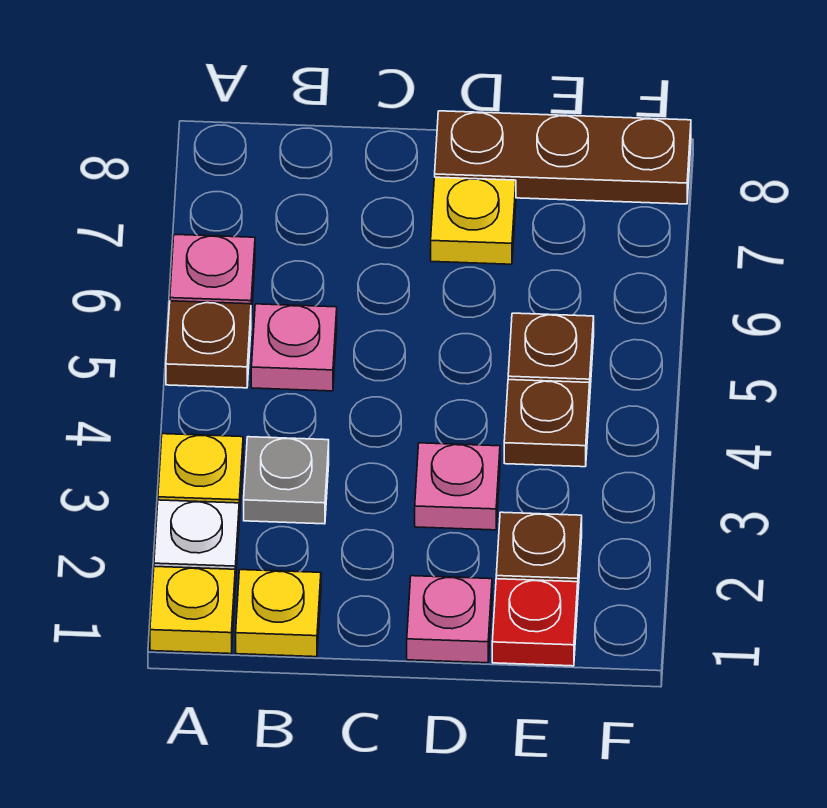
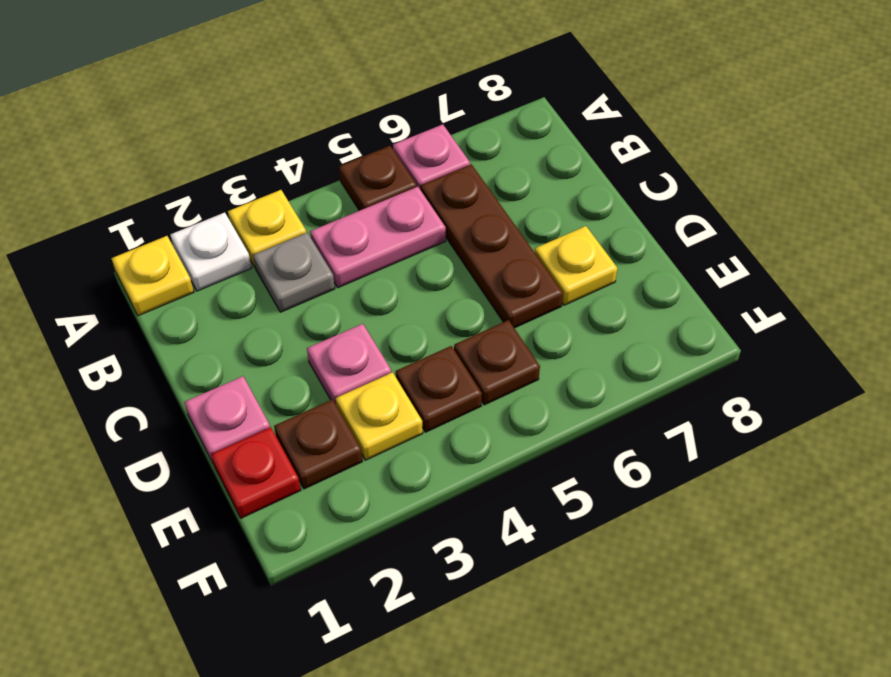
yellow plate B1 level 1 -> yellow plate E3 level 1
pink plate B5 level 1 -> pink plate B4:B5 level 1
brown plate D8:F8 level 1 -> brown plate B6:D6 level 1

